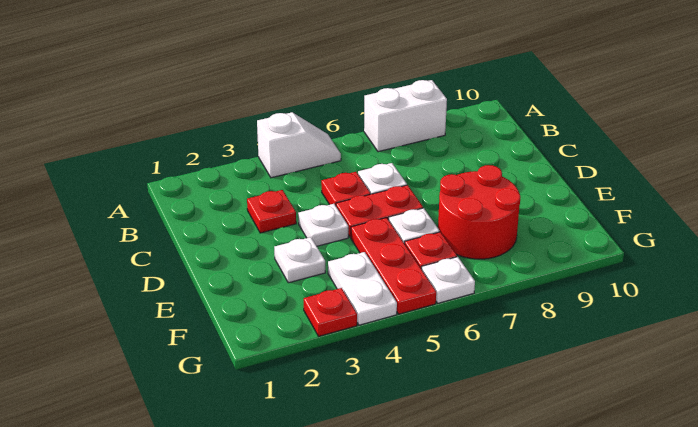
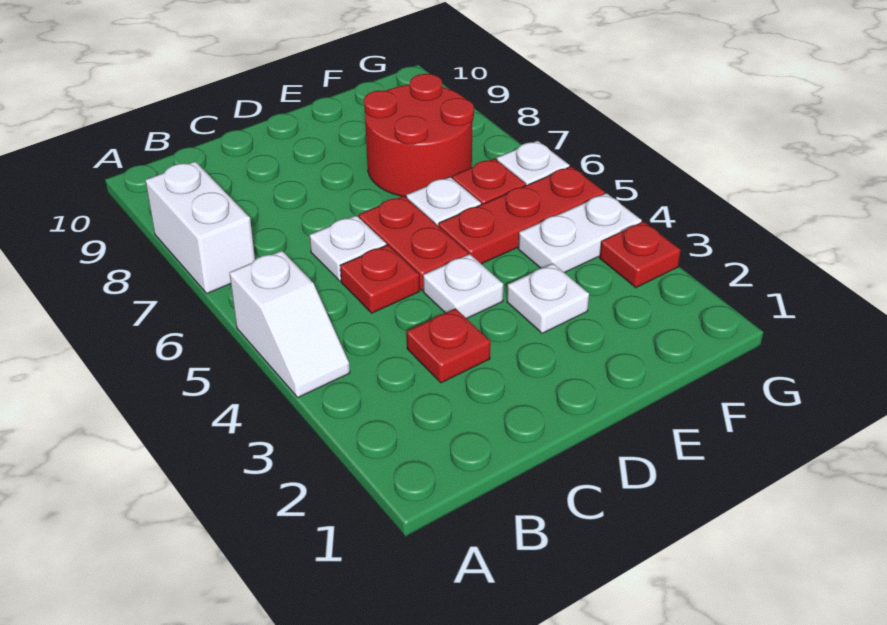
white slope A4:A5 level 1 top 4 -> white slope A4:A5 level 1 top 5

